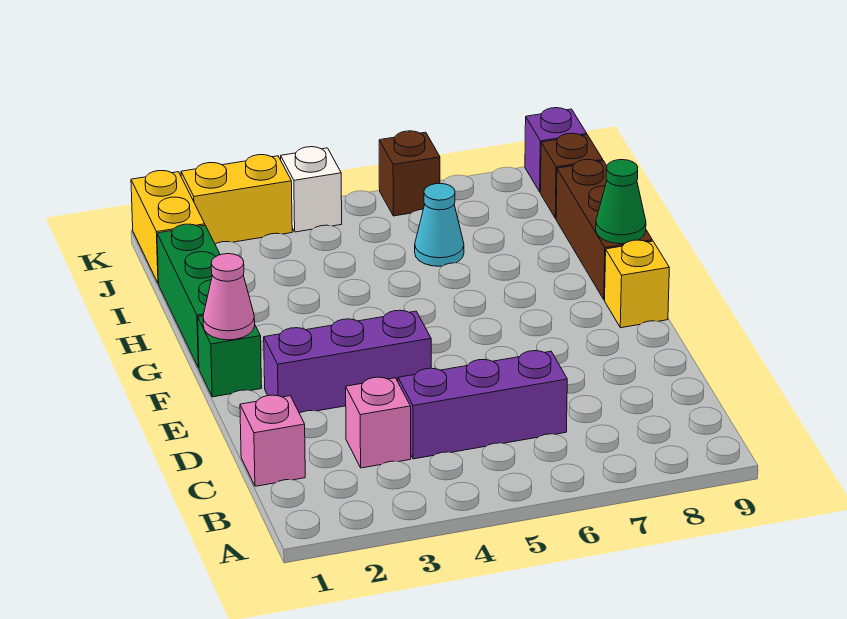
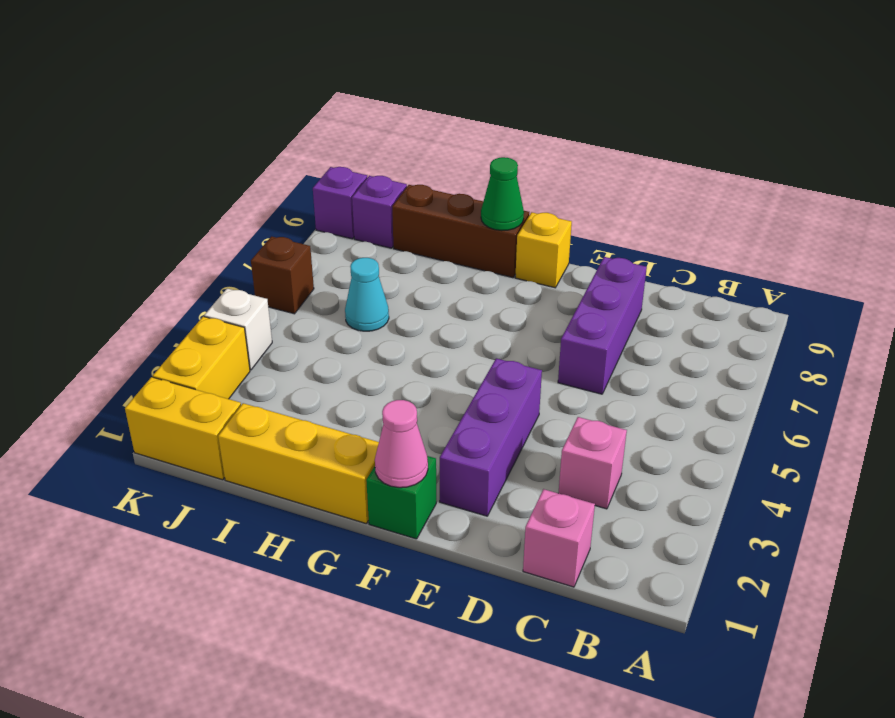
purple brick C4:C6 level 1 -> purple brick D6:D8 level 1
green brick G1:I1 level 1 -> yellow brick G1:I1 level 1
brown brick J9 level 1 -> purple brick J9 level 1

